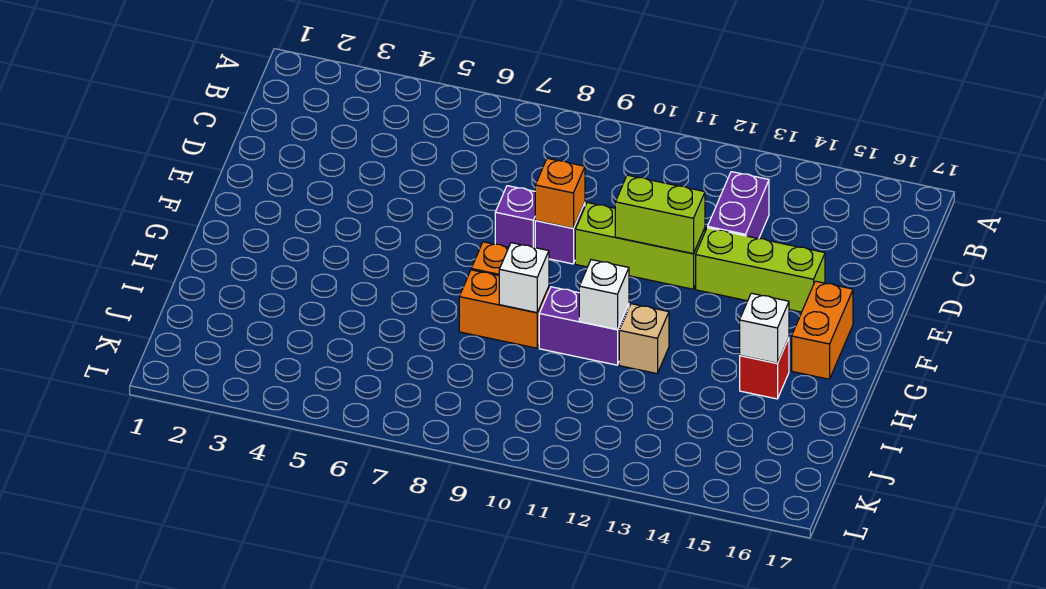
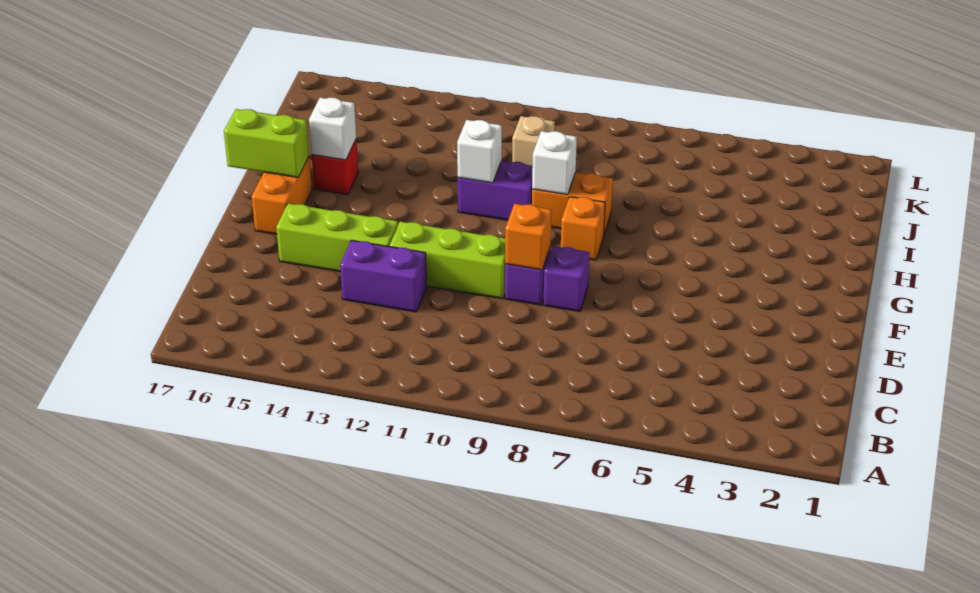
purple brick C13:D13 level 1 -> purple brick D12:D13 level 1
lime brick E11:E12 level 2 -> lime brick G16:G17 level 2
tan brick H12 level 1 -> tan brick J10 level 1

